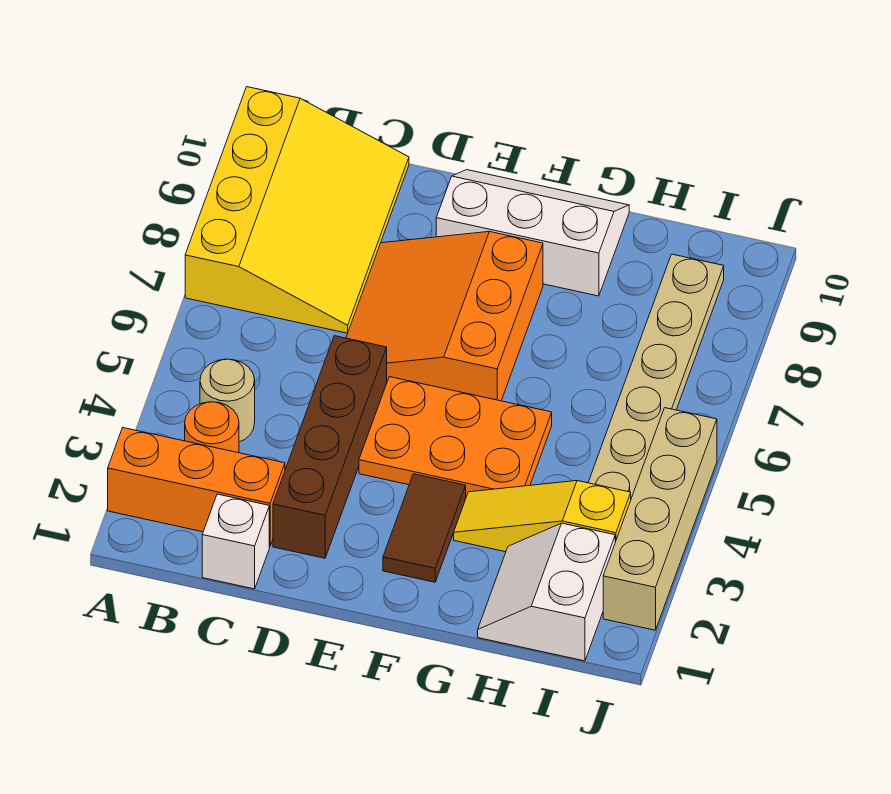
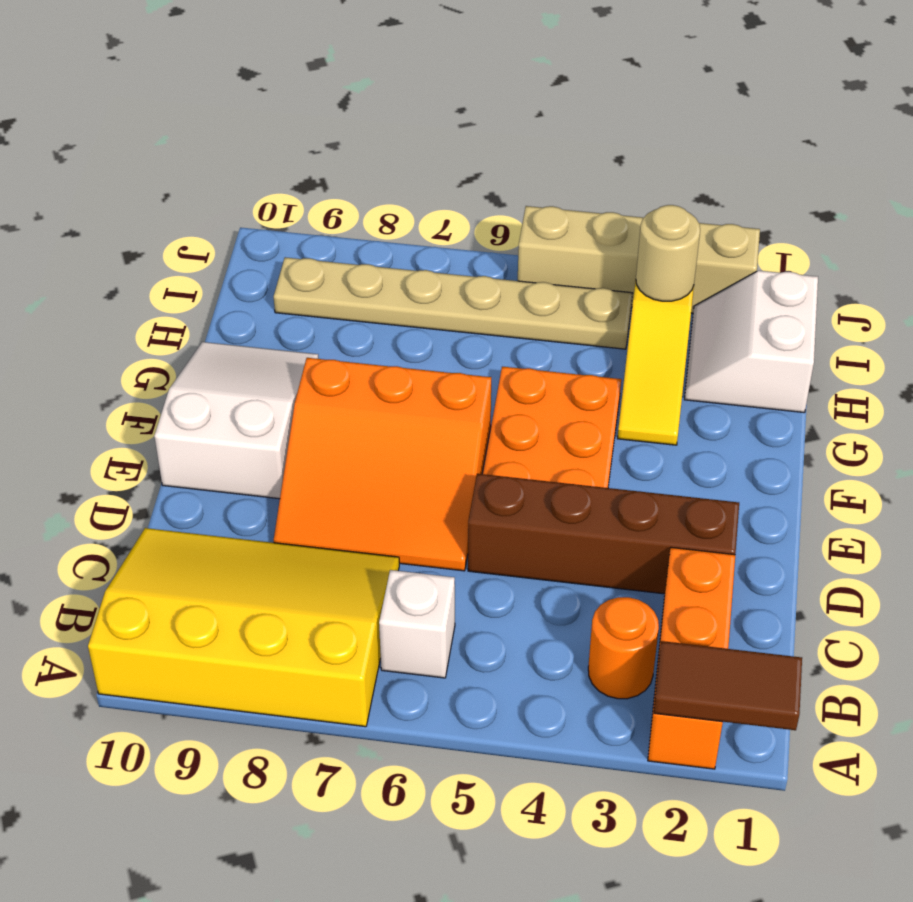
tan round brick B4 level 1 -> tan round brick I3 level 2
white brick C1 level 1 -> white brick B6 level 1
white slope E9:G10 level 1 top 9 -> white slope E9:G10 level 1 top E
brown tile F2:F3 level 1 -> brown tile A1:A2 level 2
white slope H1:I2 level 1 top I -> white slope H1:I2 level 1 top 1

